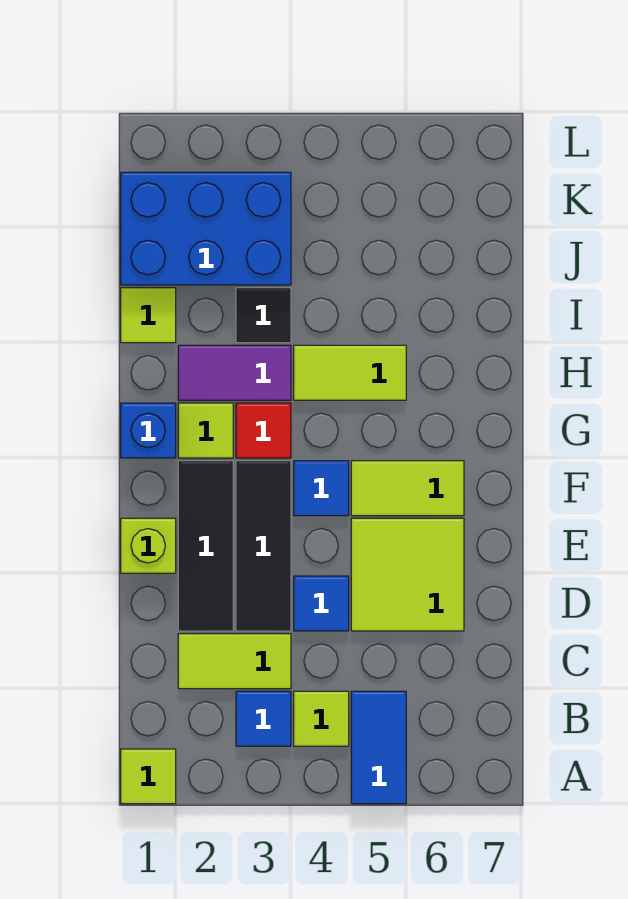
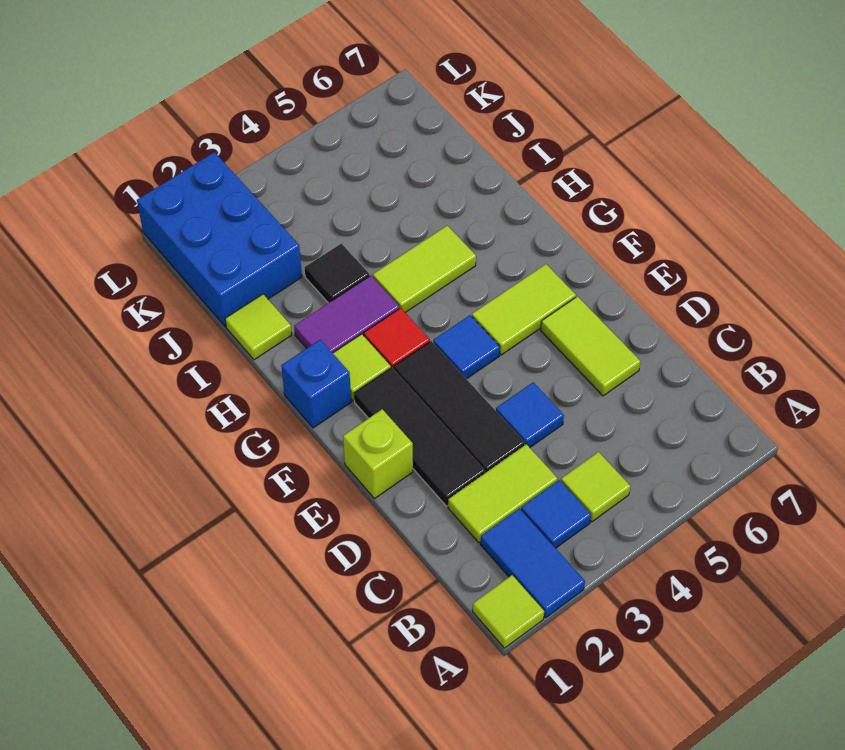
blue tile A5:B5 level 1 -> blue tile A2:B2 level 1
lime tile D5:E6 level 1 -> lime tile D6:E6 level 1
blue brick J1:K3 level 1 -> blue brick J1:L2 level 1

